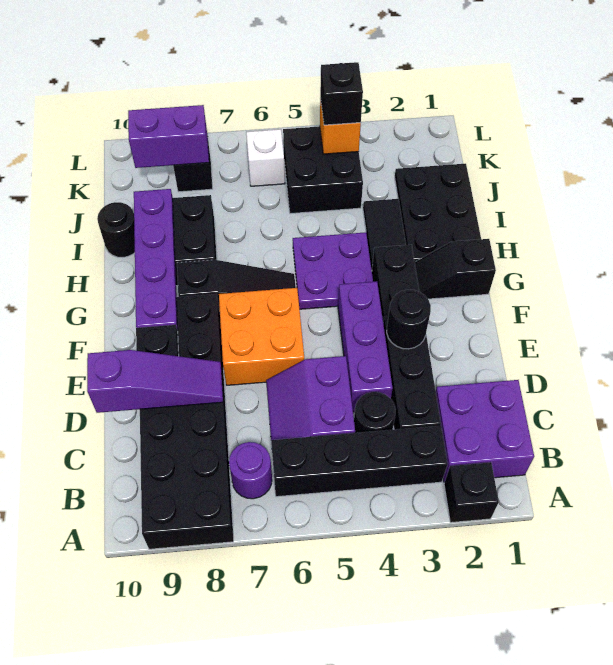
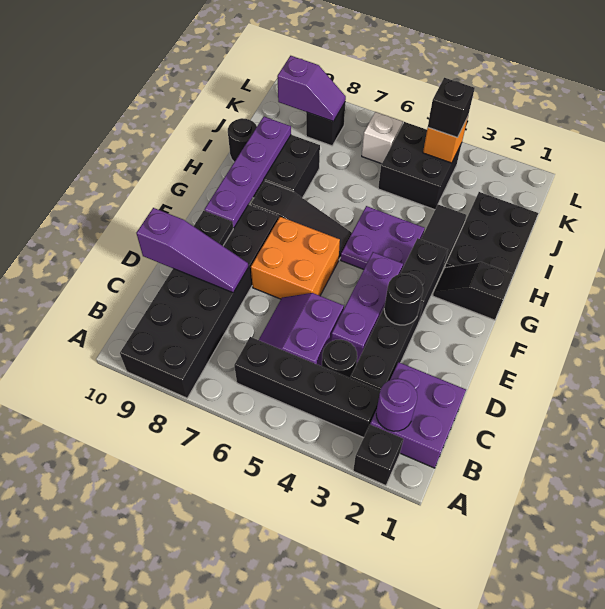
purple round brick B7 level 1 -> purple round brick B2 level 2
purple brick K8:K9 level 2 -> purple slope K8:K9 level 2 top 9

